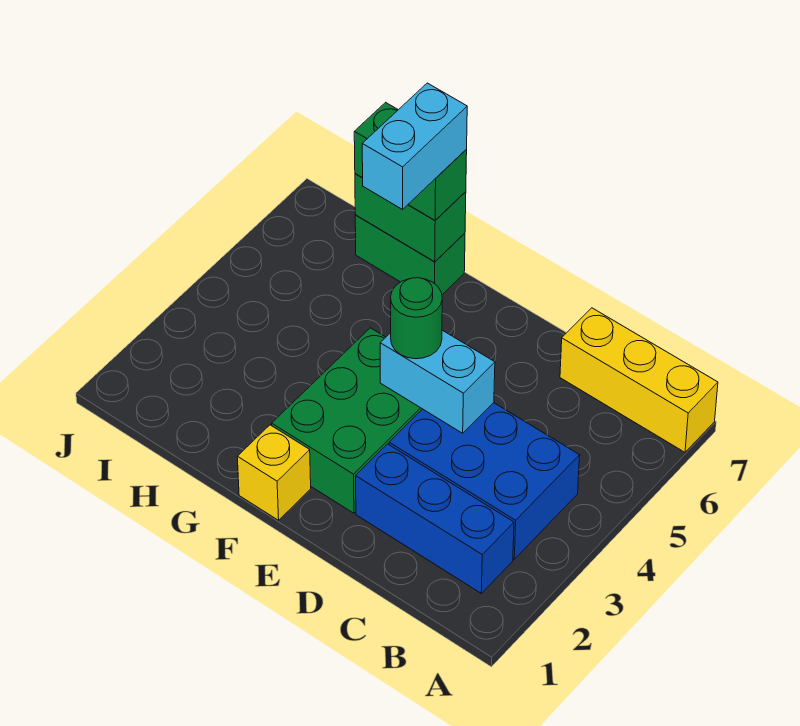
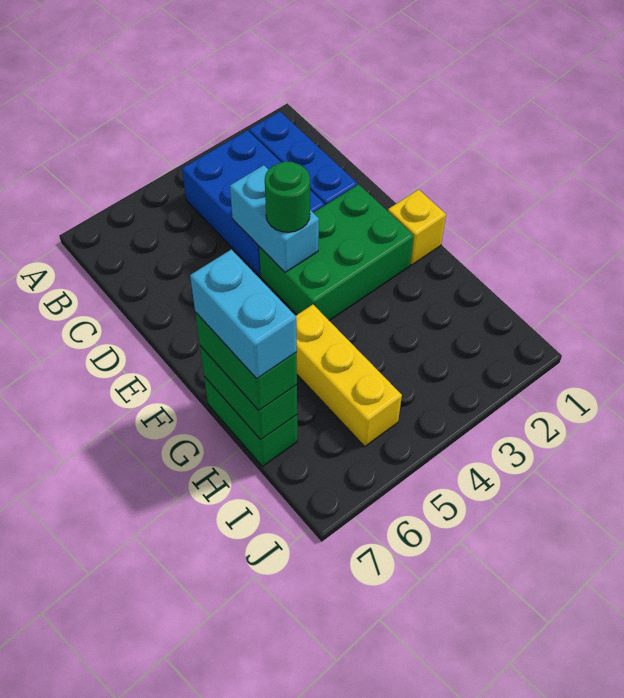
yellow brick A7:C7 level 1 -> yellow brick G5:I5 level 1
cyan brick G6:G7 level 4 -> cyan brick G7:H7 level 4

